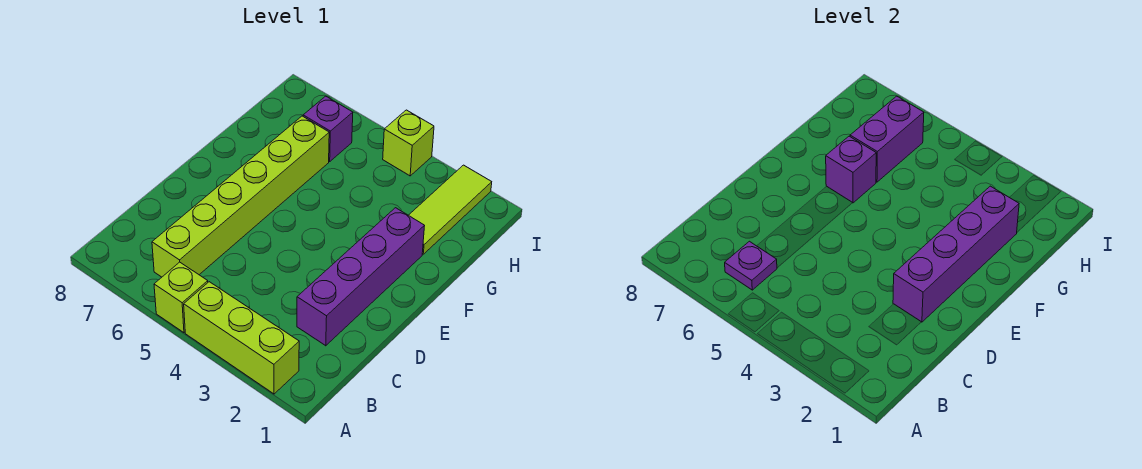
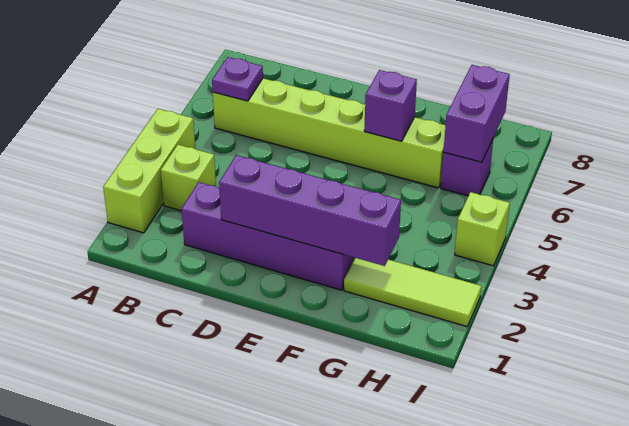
lime brick A5 level 1 -> lime brick B3 level 1
purple brick G6:H6 level 2 -> purple brick H6:H7 level 2

